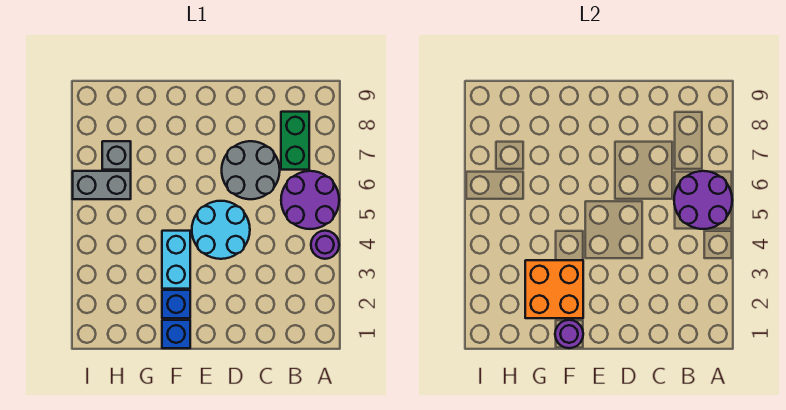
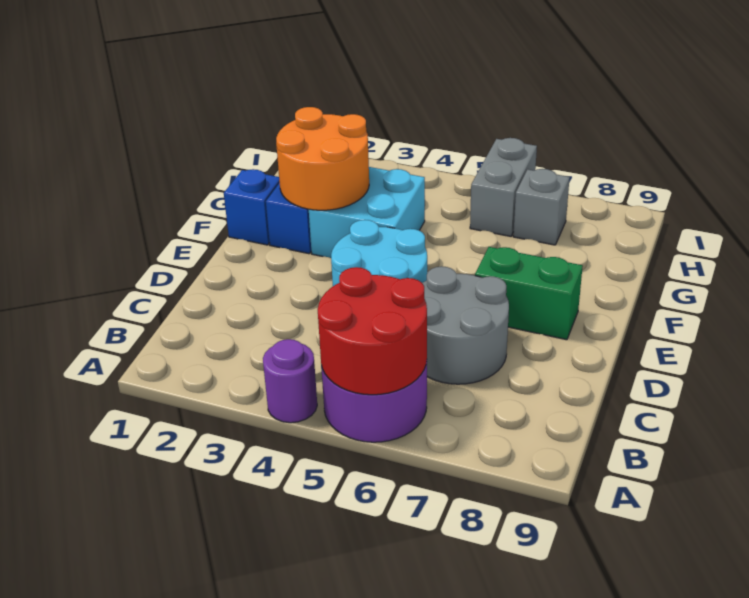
purple round brick A5:B6 level 2 -> red round brick A5:B6 level 2
green brick B7:B8 level 1 -> green brick E7:E8 level 1
purple round brick F1 level 2 -> none
orange brick F2:G3 level 2 -> orange round brick F2:G3 level 2
cyan brick F3:F4 level 1 -> cyan brick F3:G4 level 1

